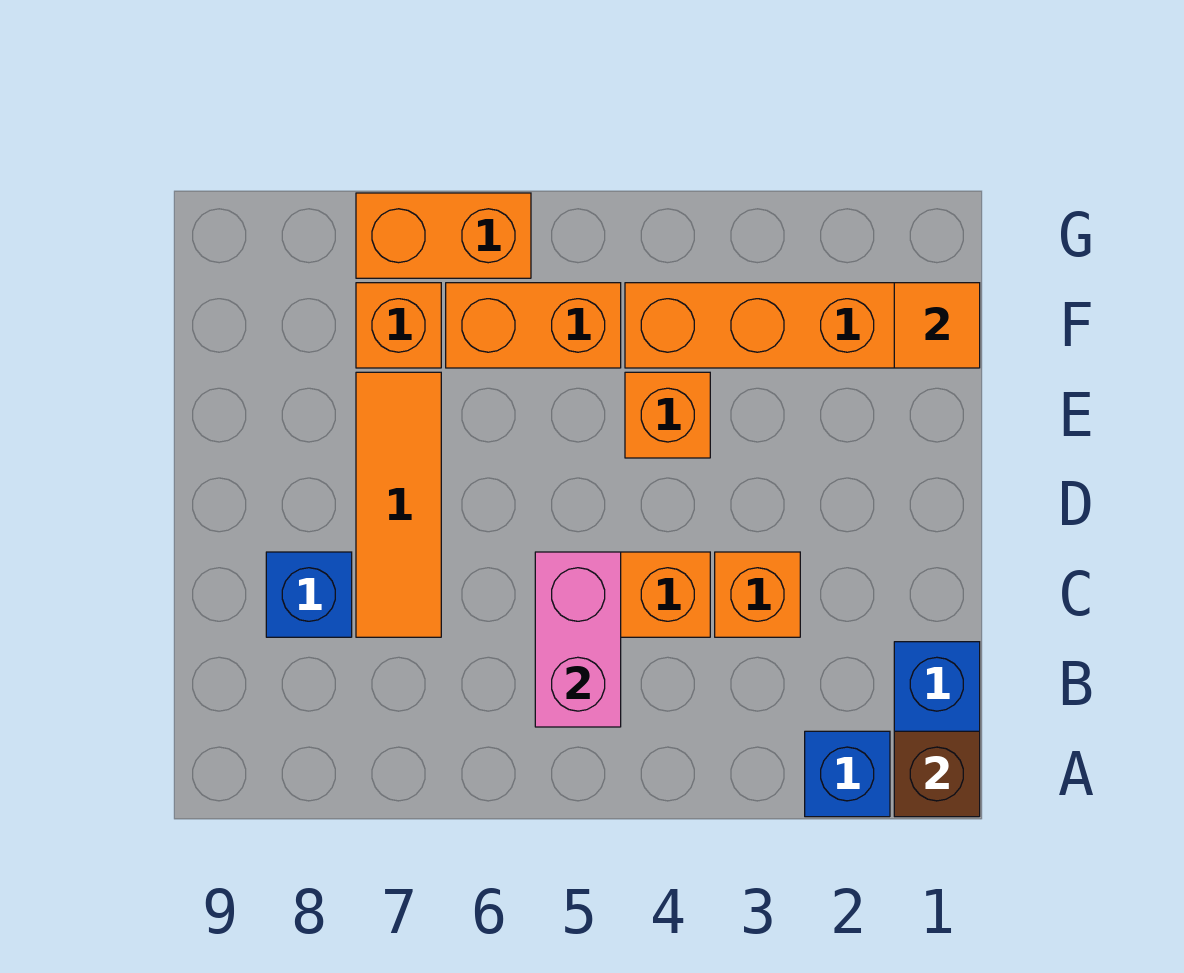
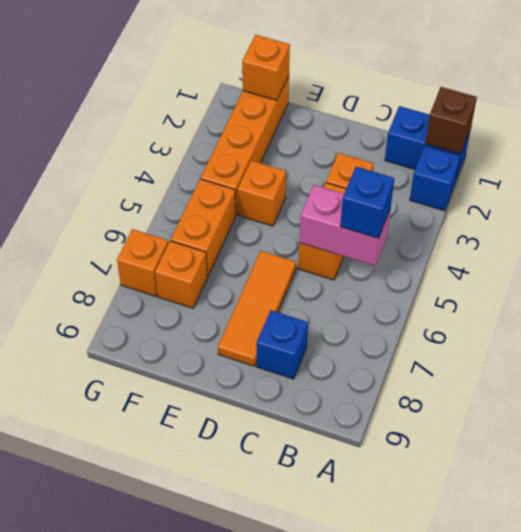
none -> blue brick B5 level 3
orange tile C7:E7 level 1 -> orange tile D6:D8 level 1
orange tile F1 level 2 -> orange brick F1 level 2
orange brick G6:G7 level 1 -> orange brick G7 level 1

